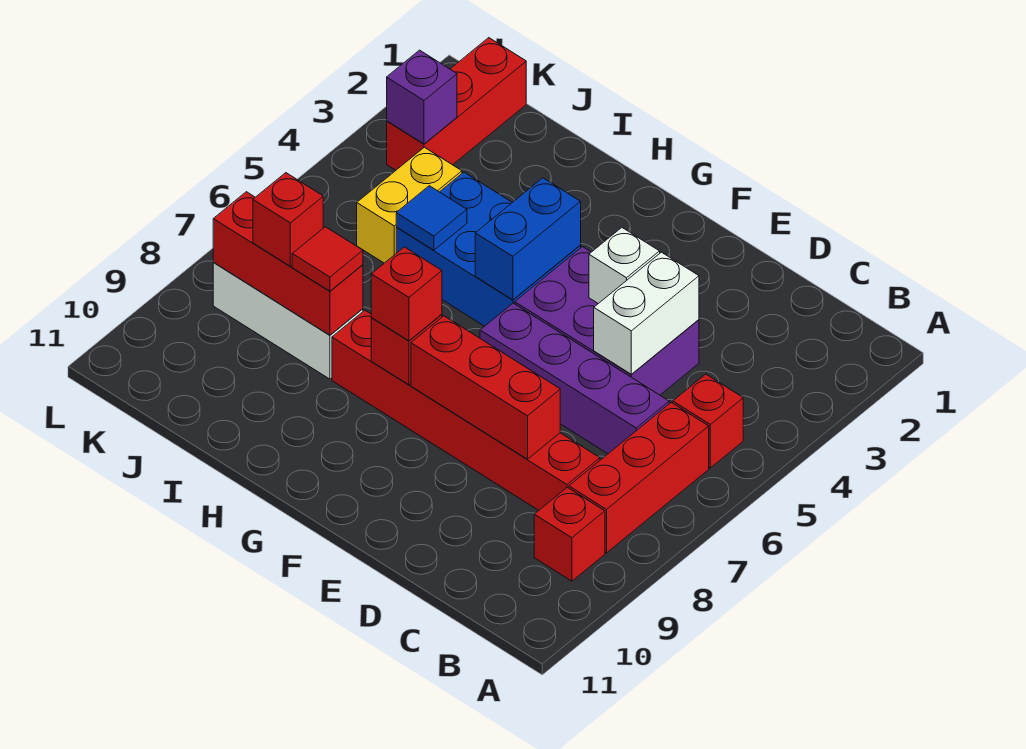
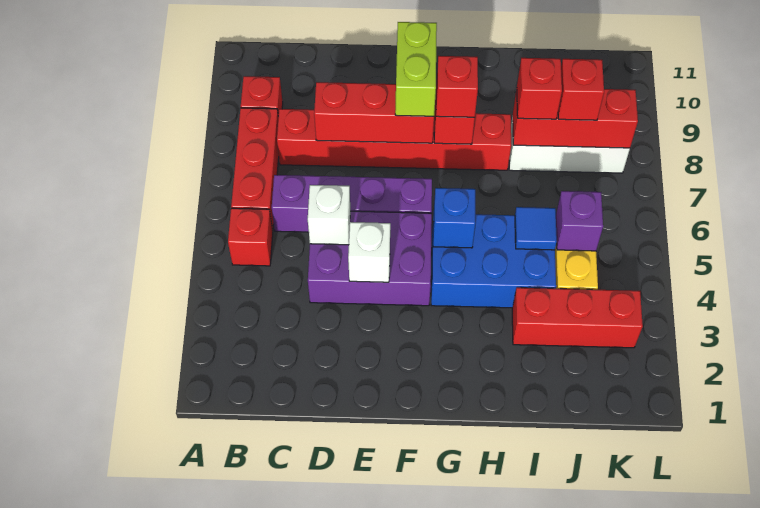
white brick D4:D5 level 2 -> white brick D5 level 2
none -> lime brick F8:F9 level 3
blue brick G4:G5 level 2 -> blue brick G5 level 2
red tile I8 level 3 -> red brick I8 level 3
red brick K1:K3 level 1 -> red brick I3:K3 level 1
purple brick K3 level 2 -> purple brick J5 level 2

